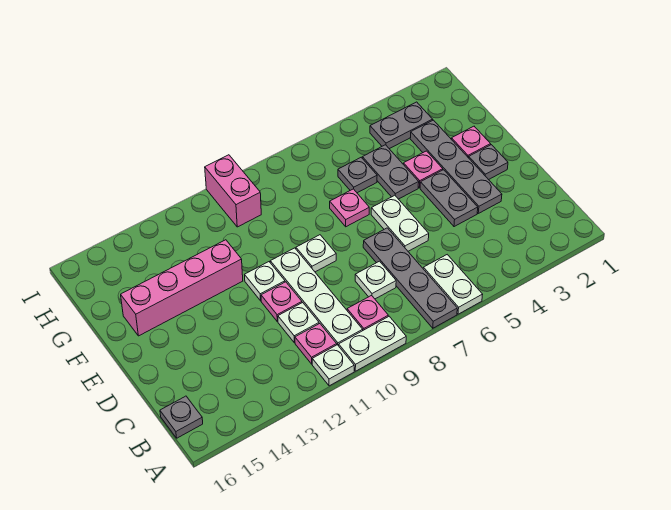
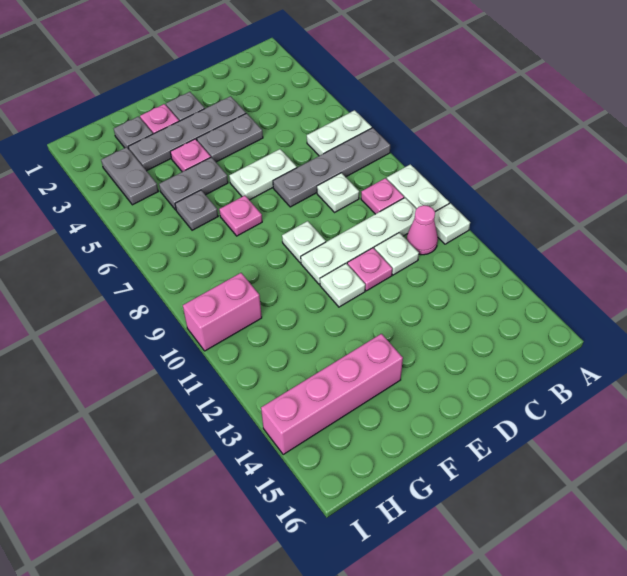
pink plate B11 level 1 -> pink cone B11 level 1
grey plate B16 level 1 -> grey plate G2 level 1
pink brick F12:F15 level 1 -> pink brick F14:I14 level 1

